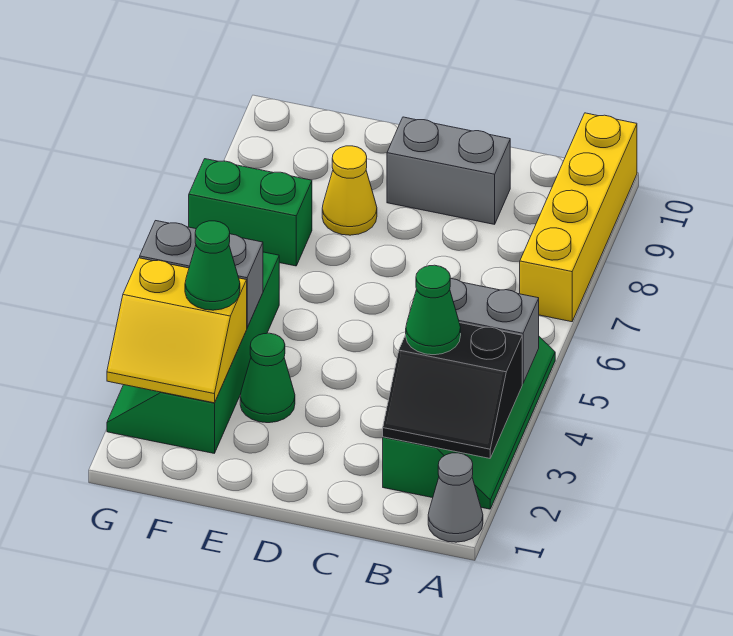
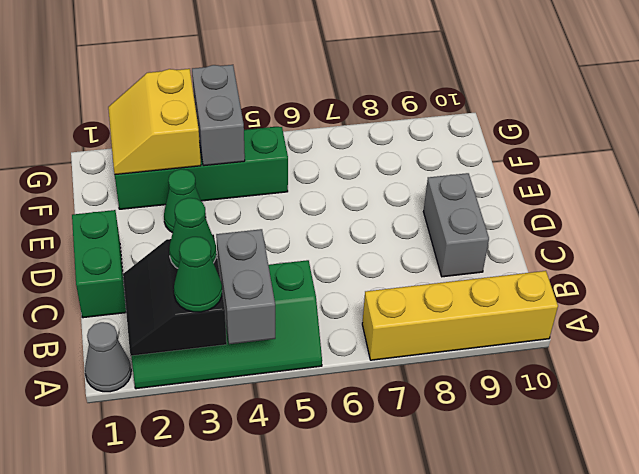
yellow cone E8 level 1 -> none
green cone F3 level 3 -> green cone A3 level 3
green brick F7:G7 level 1 -> green brick C1:D1 level 1

